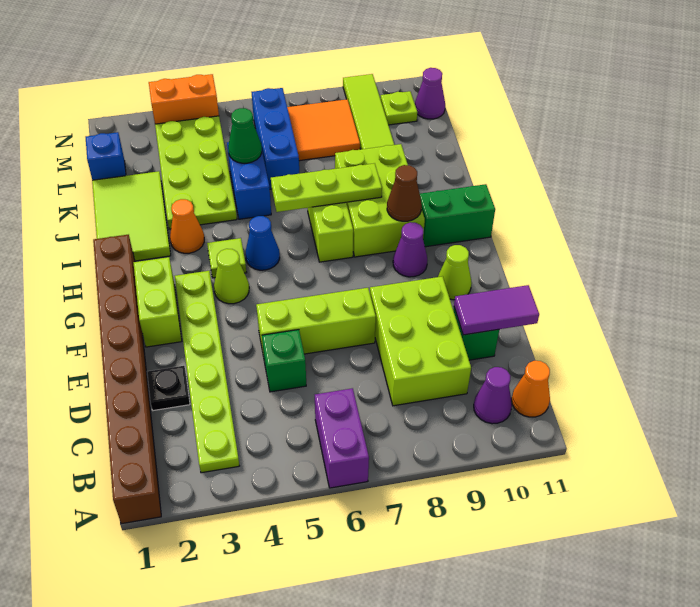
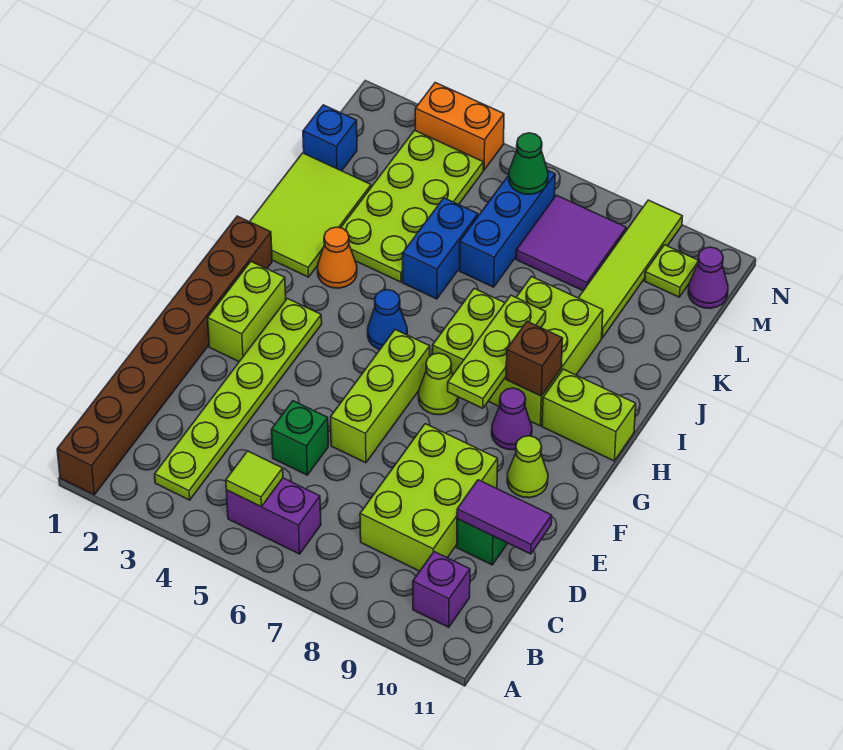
purple brick A6:B6 level 1 -> purple brick B5:B6 level 1
purple cone B10 level 1 -> purple brick B10 level 1
orange cone B11 level 1 -> none
black plate D2 level 1 -> none
lime brick E5:E7 level 1 -> lime brick E6:G6 level 1
lime cone G4 level 1 -> lime cone G7 level 1
lime tile H4 level 1 -> lime tile B5 level 2
brown cone H9 level 2 -> brown brick H9 level 2
green brick H10:H11 level 1 -> lime brick H10:H11 level 1
lime plate I6:I8 level 2 -> lime plate G8:I8 level 2
green cone K5 level 2 -> green cone M6 level 2
orange tile L7:M8 level 1 -> purple tile L7:M8 level 1

